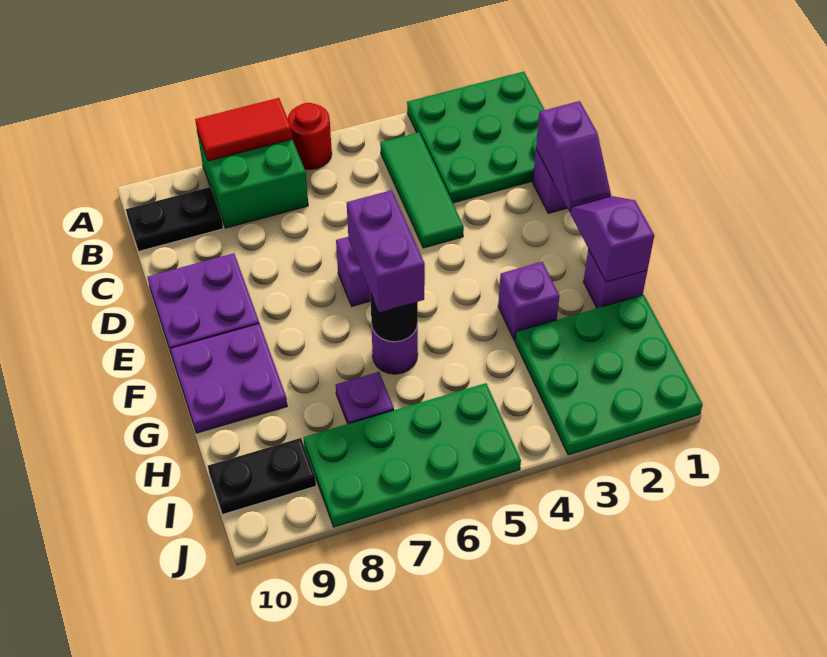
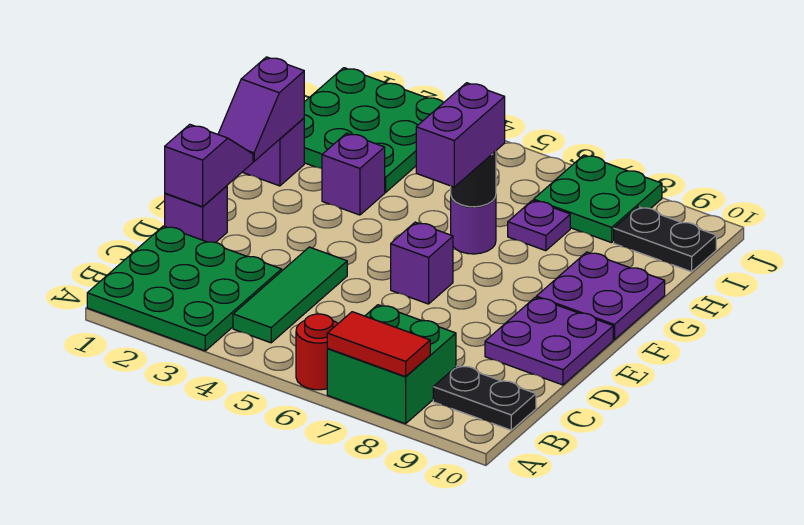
green plate I5:J8 level 1 -> green plate I7:J8 level 1

